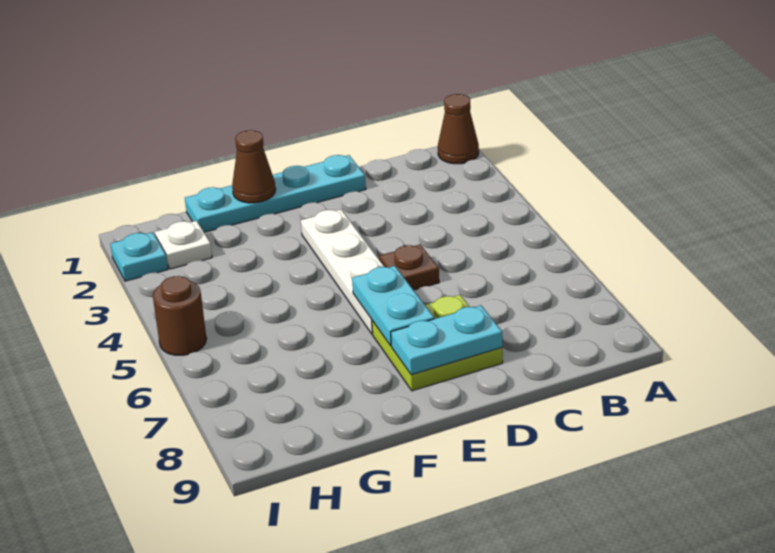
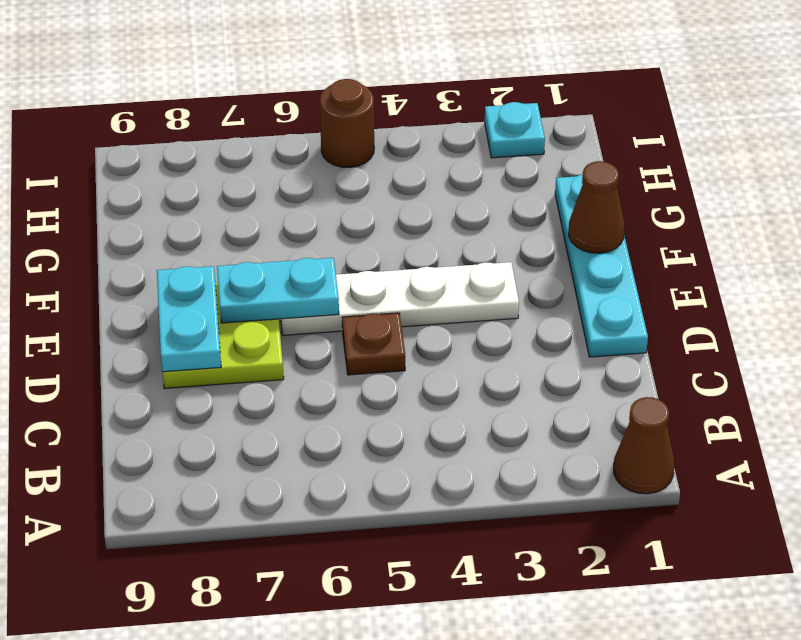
white plate H2 level 1 -> none

